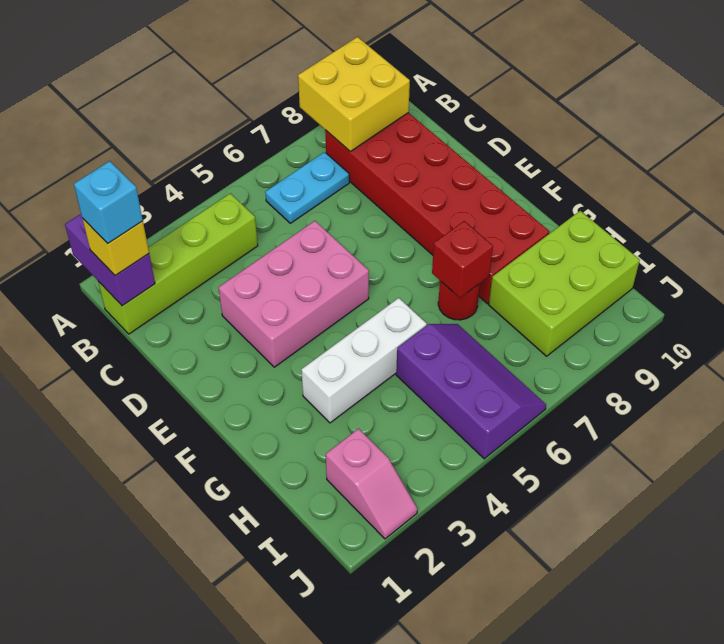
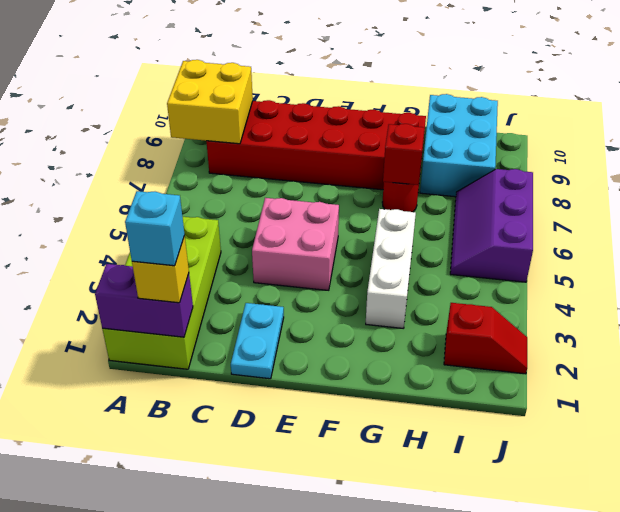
lime brick B1:B4 level 1 -> lime brick A1:B4 level 1
cyan plate B6:B7 level 1 -> cyan plate D1:D2 level 1
pink brick D3:E5 level 1 -> pink brick D4:E5 level 1
purple slope H5:J6 level 1 top 5 -> purple slope I5:J7 level 1 top J
lime brick H8:I10 level 1 -> cyan brick H8:I10 level 1
pink slope I2:J2 level 1 top I -> red slope I2:J2 level 1 top I

